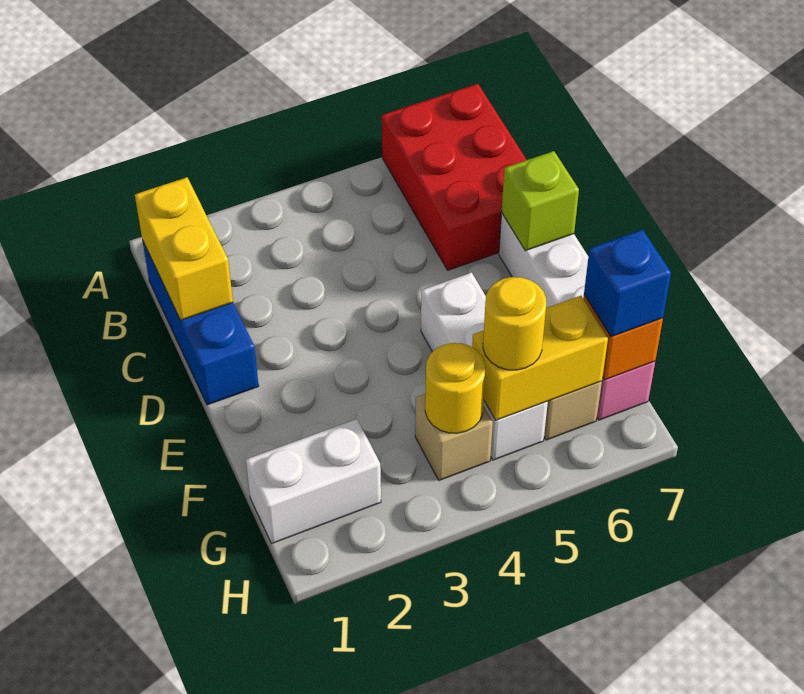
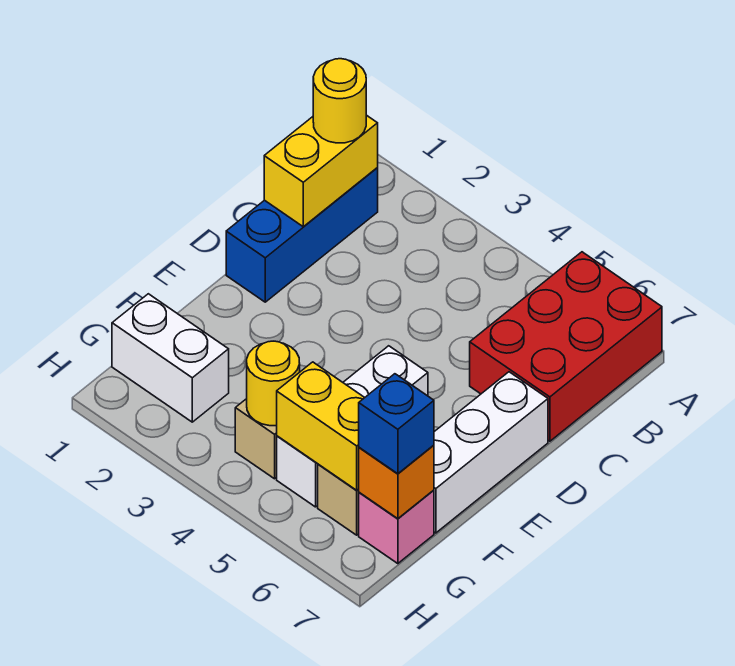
lime brick D7 level 2 -> none
yellow round brick G5 level 3 -> yellow round brick B1 level 3

